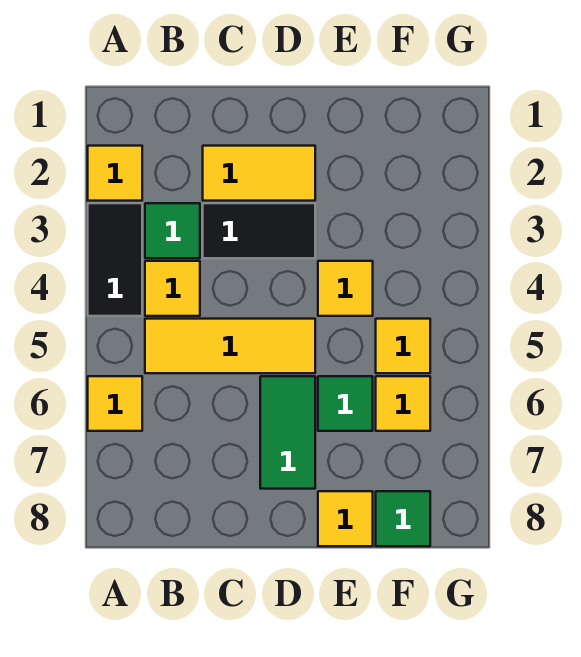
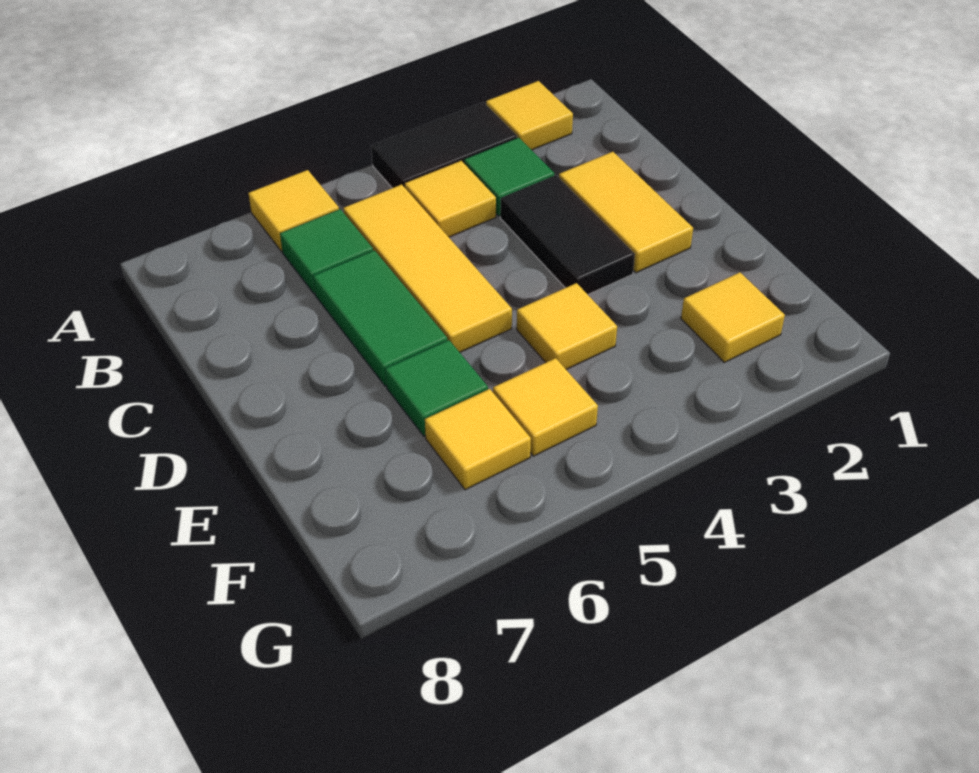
green tile D6:D7 level 1 -> green tile C6:D6 level 1
yellow tile E8 level 1 -> yellow tile F2 level 1
green tile F8 level 1 -> green tile B6 level 1

